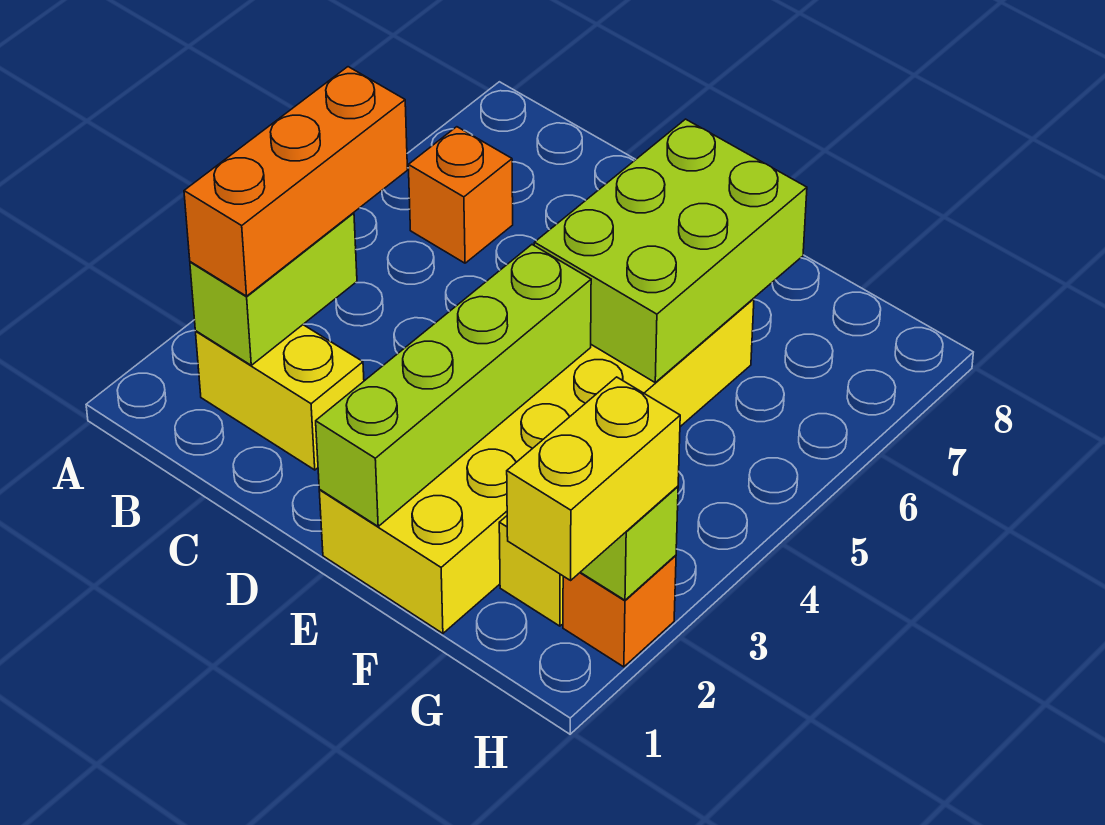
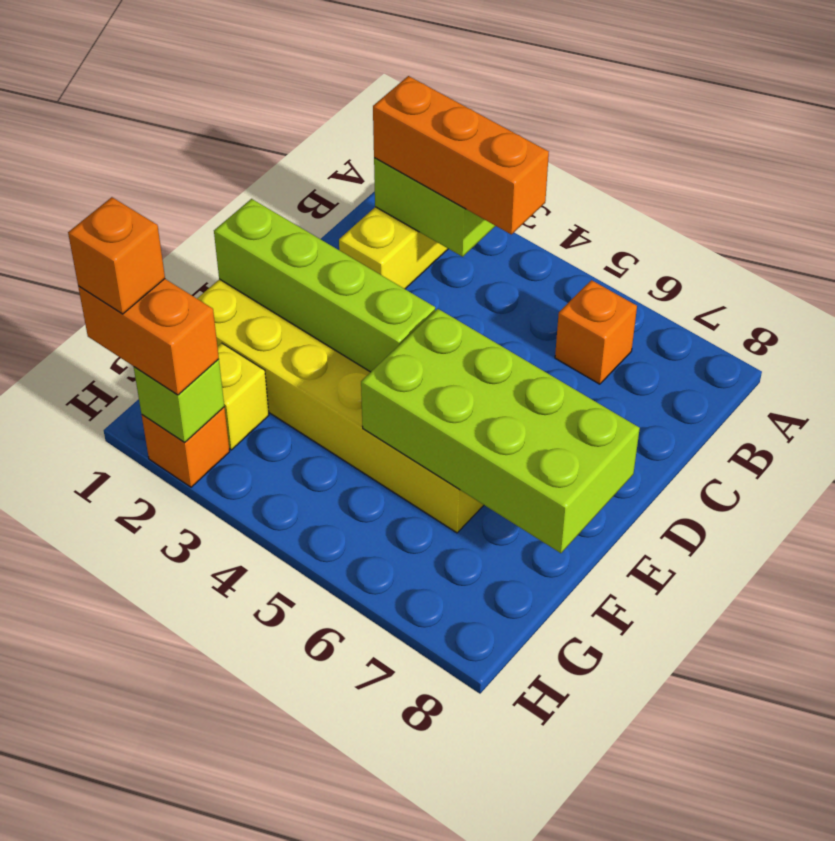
lime brick E5:F7 level 2 -> lime brick E5:F8 level 2
yellow brick H1:H2 level 3 -> orange brick H1:H2 level 3
none -> orange brick H1 level 4

